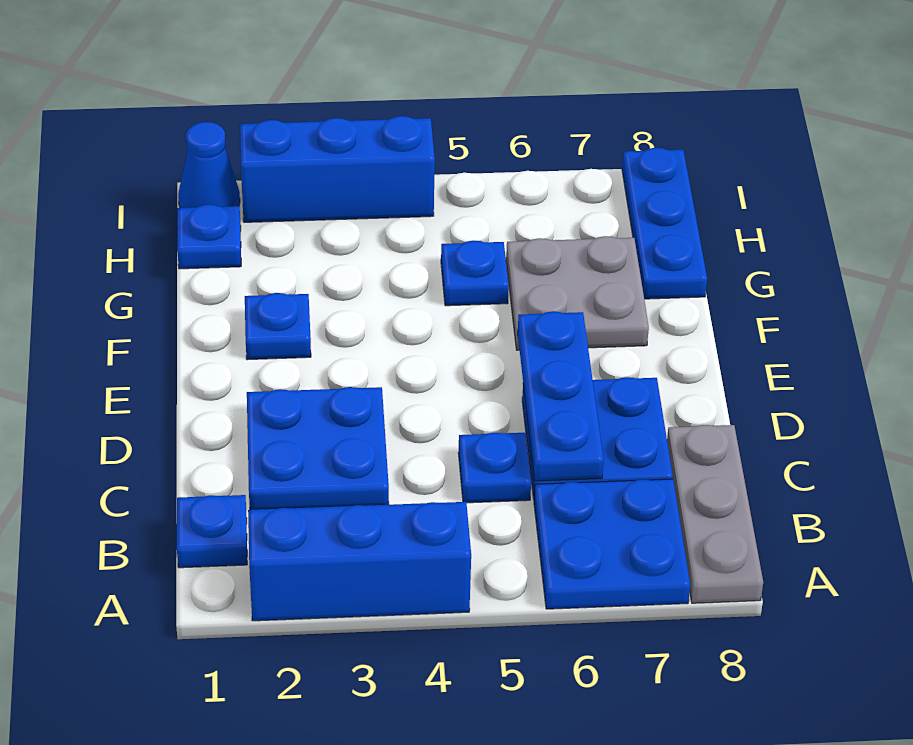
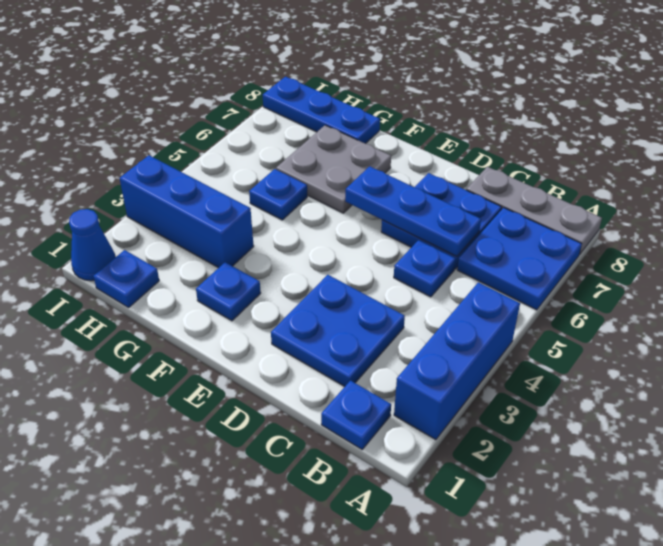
blue brick I2:I4 level 1 -> blue brick G3:I3 level 1

